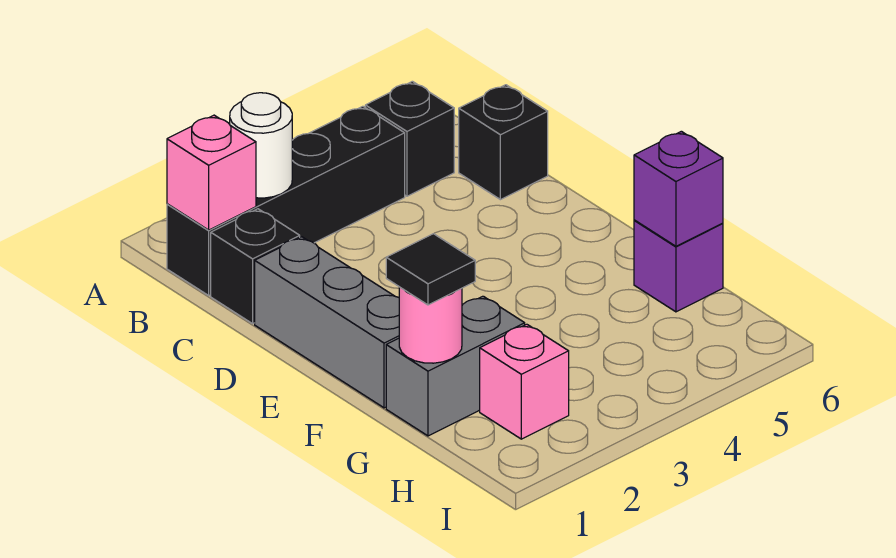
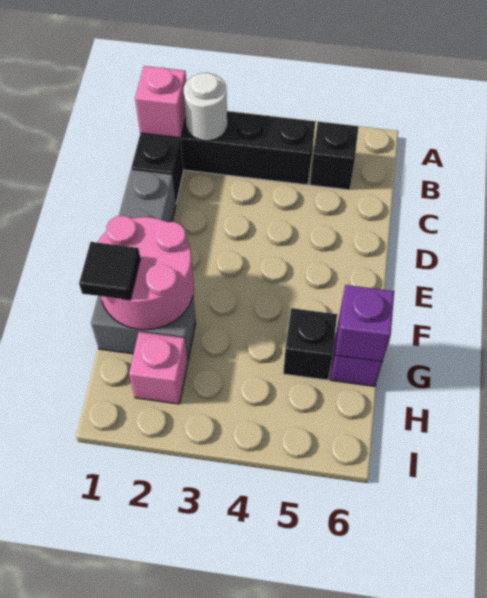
black brick C6 level 1 -> black brick G5 level 1
pink round brick G1 level 2 -> pink round brick F1:G2 level 2

